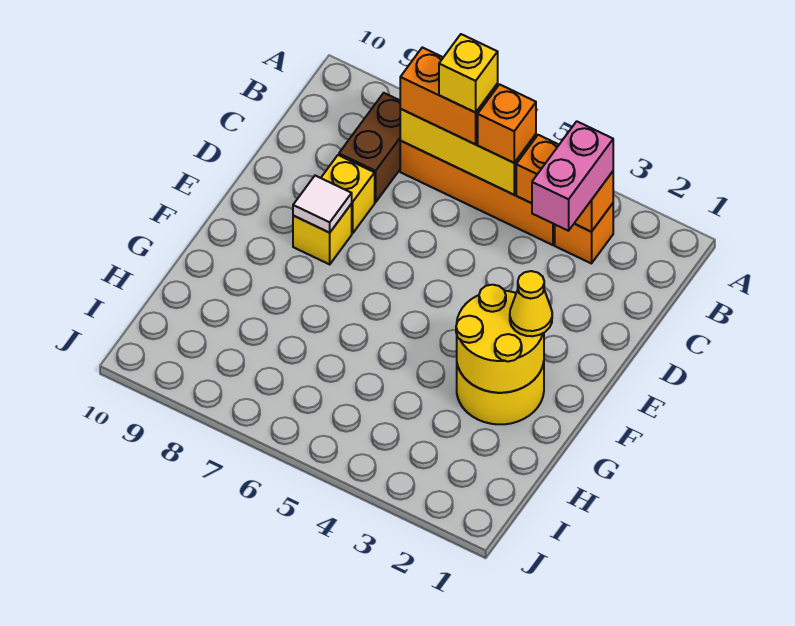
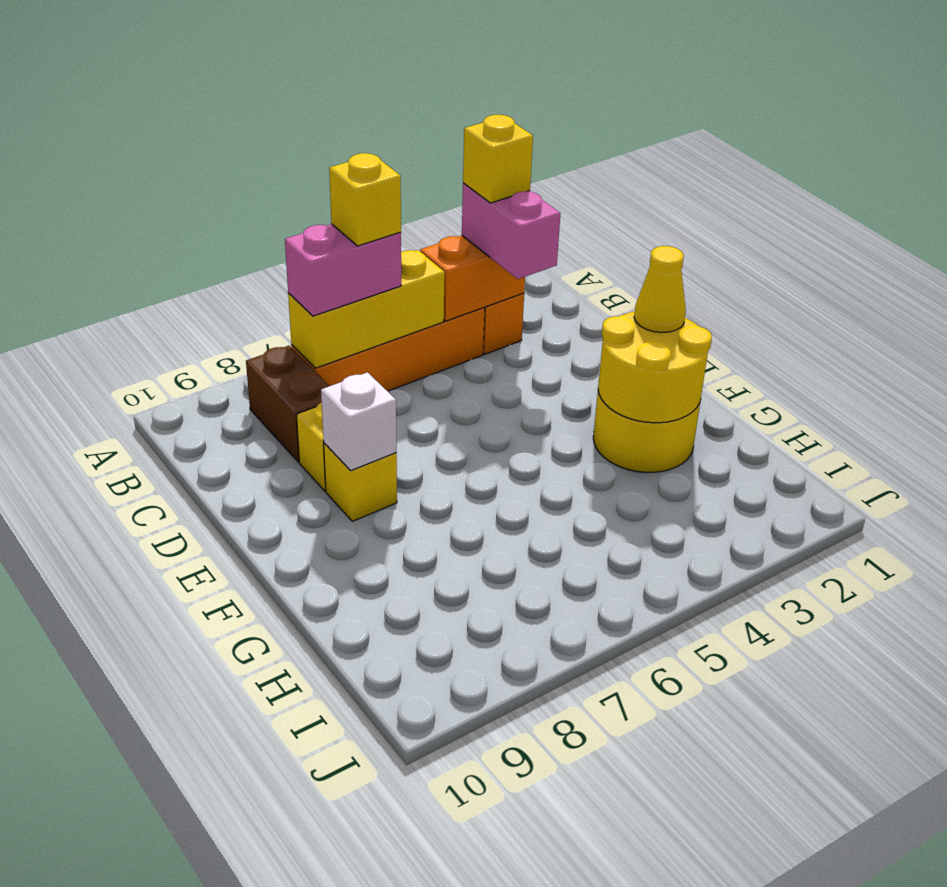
none -> yellow brick B3 level 4
orange brick B5 level 3 -> none
orange brick B6:B7 level 3 -> pink brick B6:B7 level 3
white tile E8 level 2 -> white brick E8 level 2

